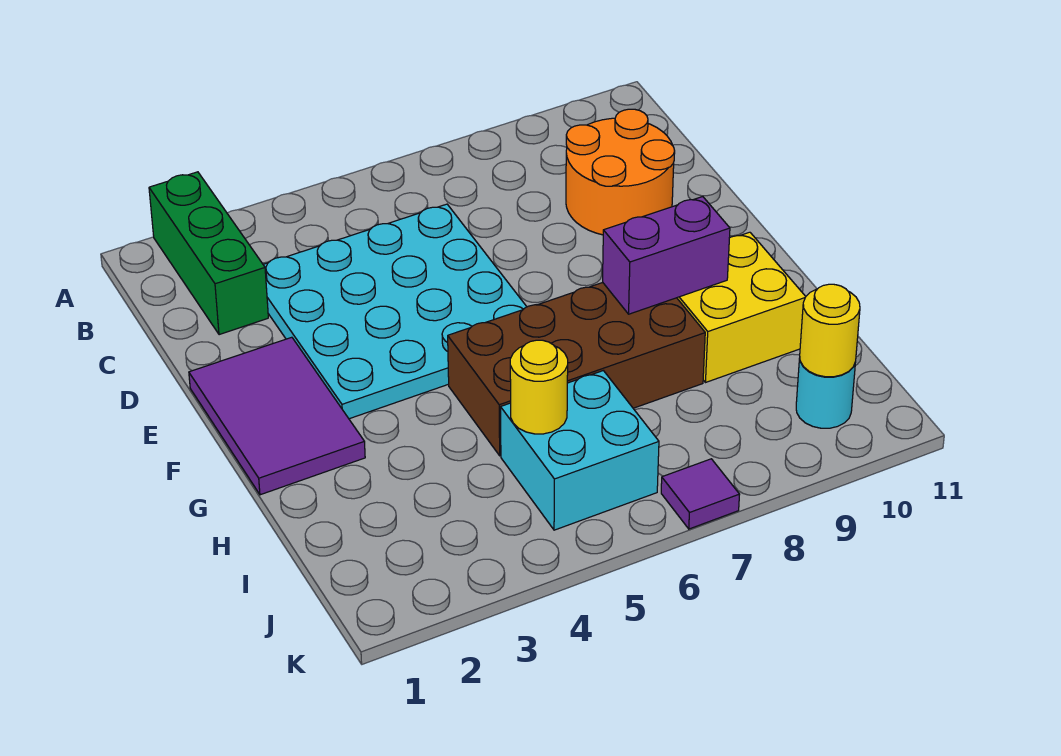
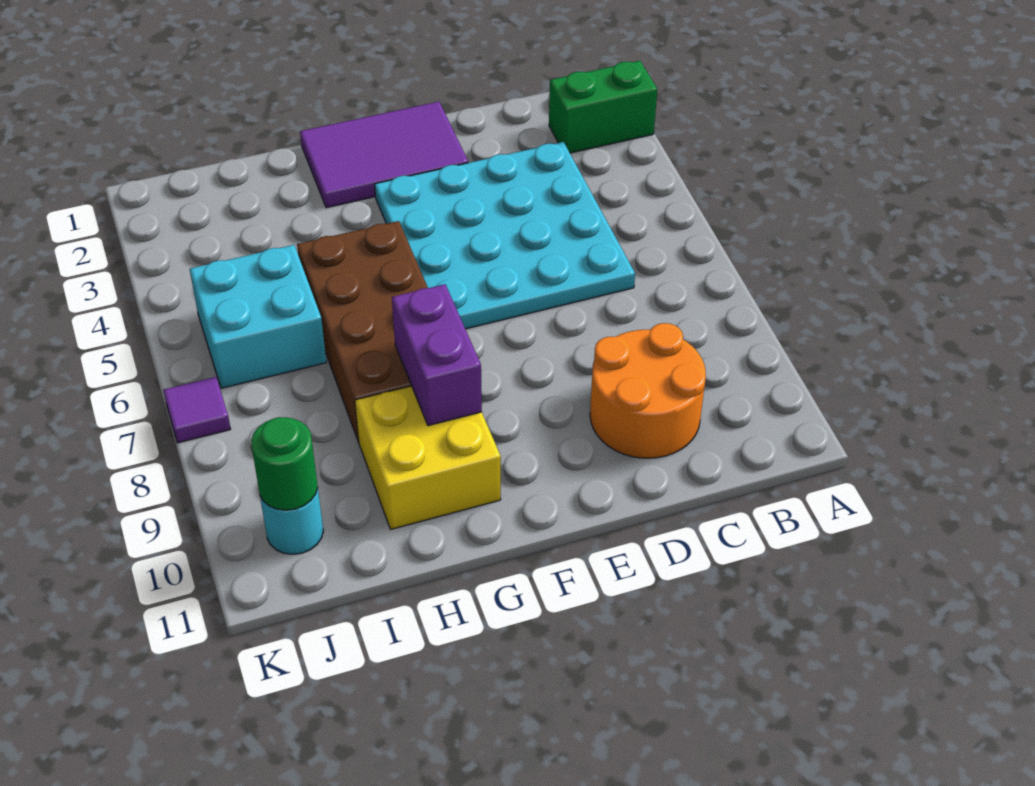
green brick A2:C2 level 1 -> green brick A2:B2 level 1
yellow round brick I5 level 2 -> none
yellow round brick J10 level 2 -> green round brick J10 level 2

